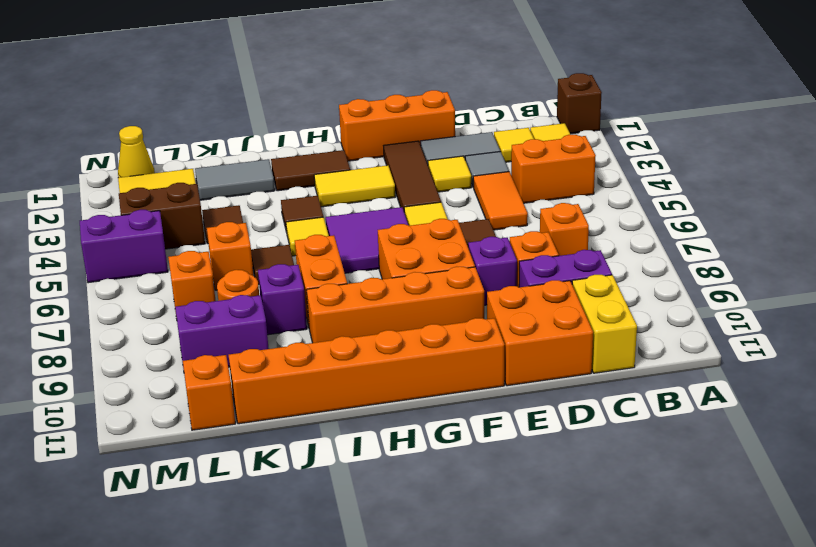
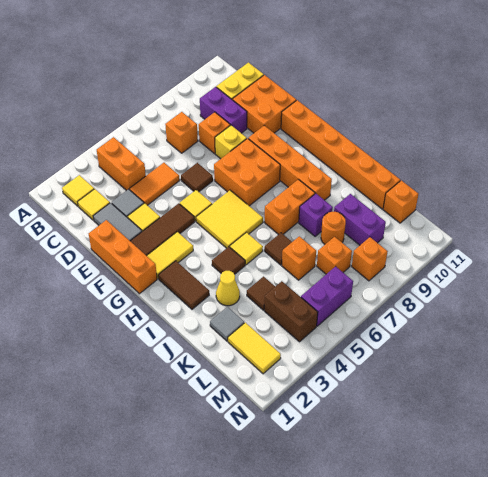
brown brick A1 level 1 -> none
purple brick E8 level 1 -> yellow brick E8 level 1
yellow tile G3:H3 level 1 -> yellow tile G2:G3 level 1
purple tile G5:H6 level 1 -> yellow tile G5:H6 level 1
grey tile J2:K2 level 1 -> grey tile K2 level 1
yellow cone M1 level 1 -> yellow cone J3 level 1
purple brick M5:N5 level 1 -> purple brick M5:M6 level 1
none -> orange brick M8 level 1

